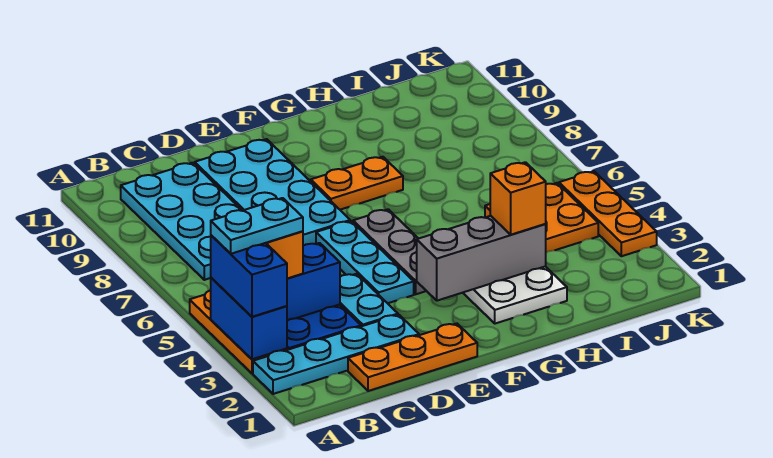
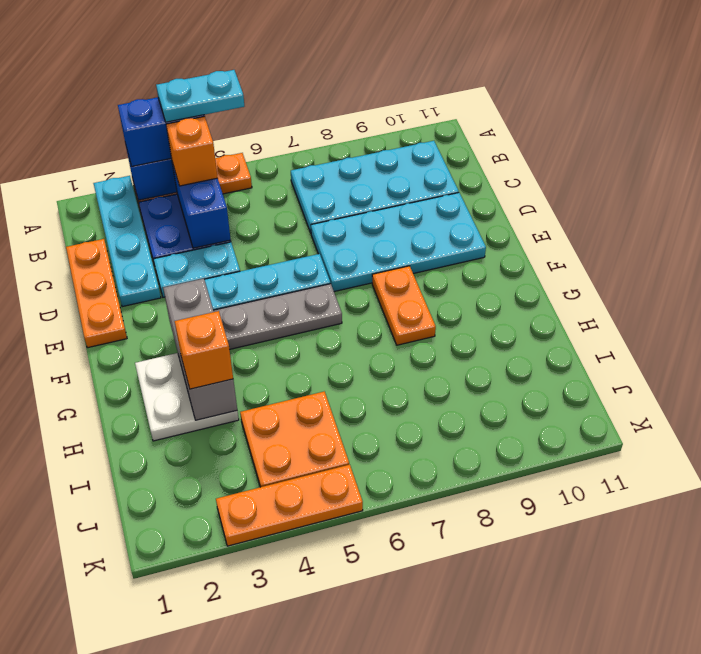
cyan plate A4:B4 level 4 -> cyan plate A4:A5 level 4

